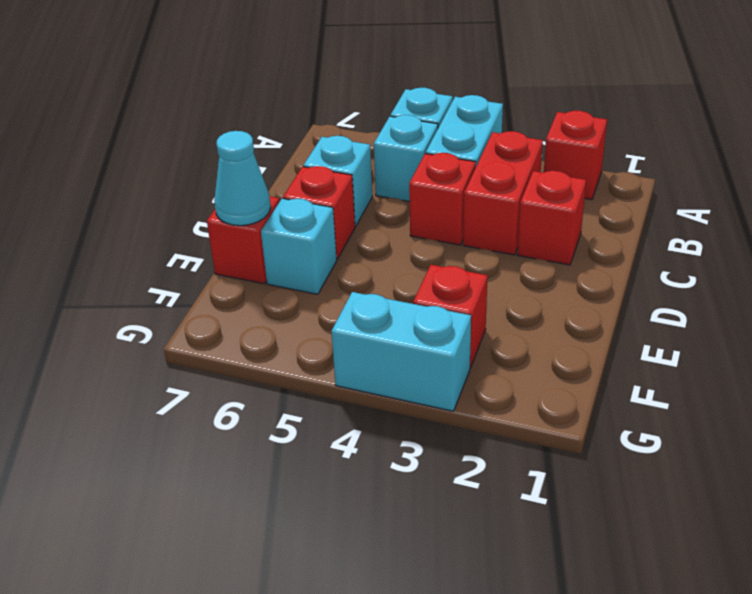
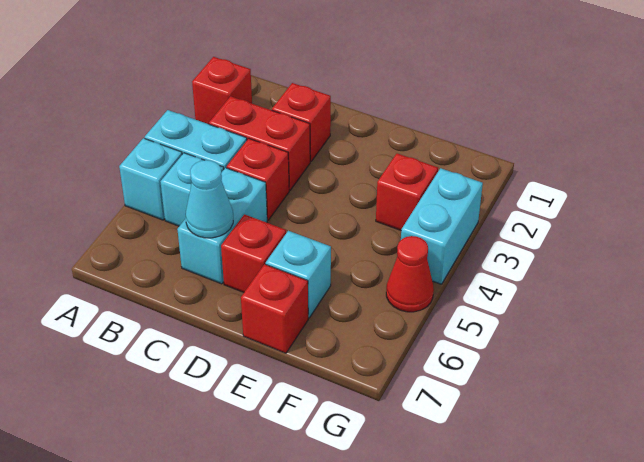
cyan brick C6 level 1 -> cyan brick C5:C6 level 1
cyan cone E7 level 2 -> cyan cone C6 level 2
none -> red cone G5 level 1

